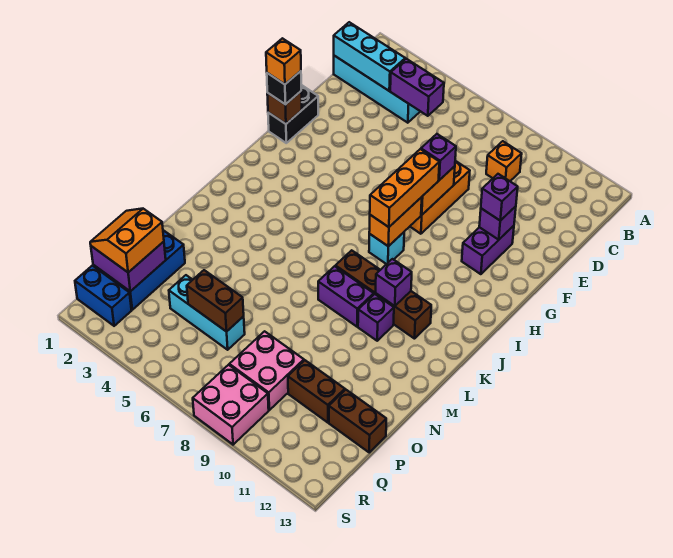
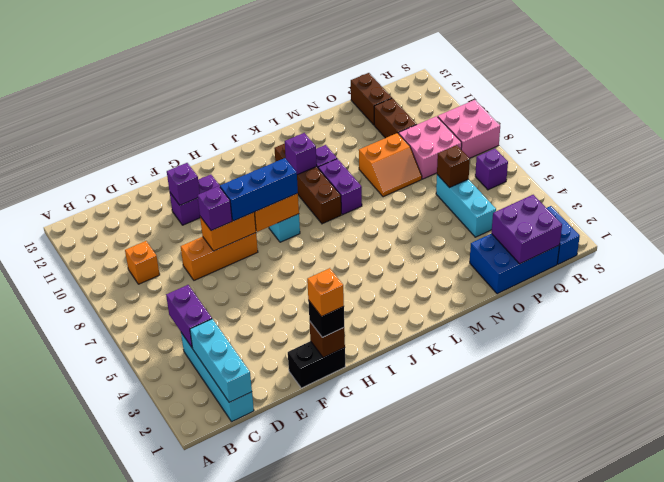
purple brick F11 level 3 -> purple brick R6 level 1
orange brick G8:I8 level 3 -> blue brick G8:I8 level 3
orange slope P1:Q2 level 3 top 2 -> orange slope N8:O9 level 1 top 9
brown brick P5:P6 level 2 -> brown brick P6 level 2

